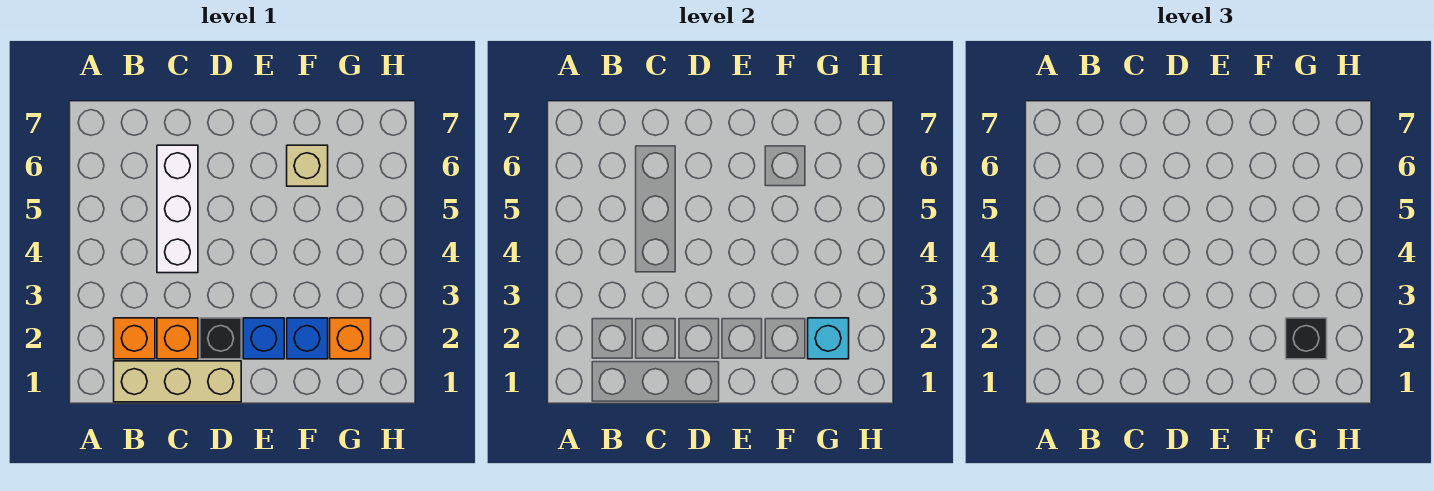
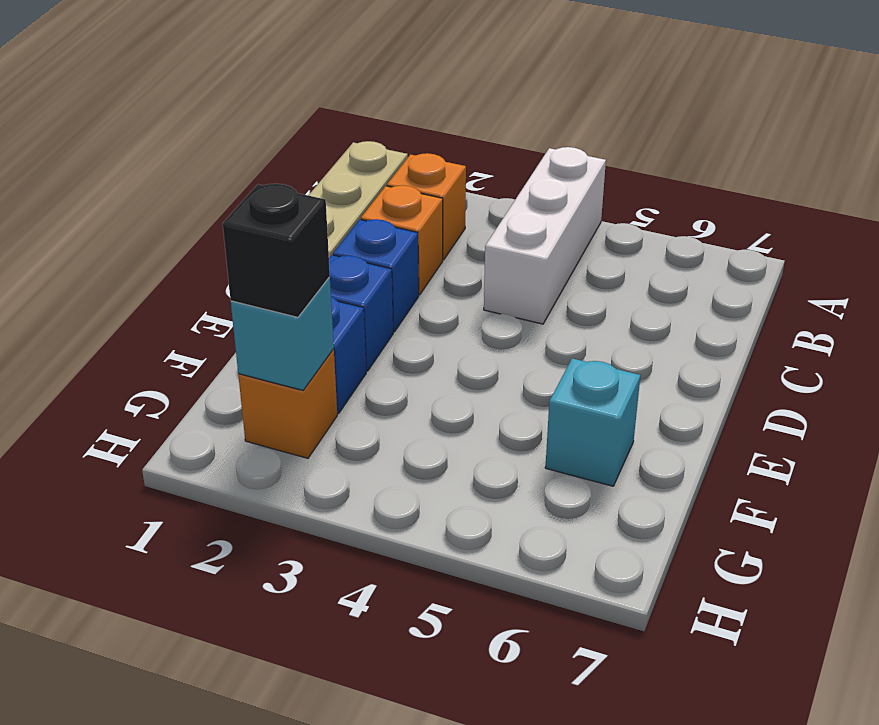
white brick C4:C6 level 1 -> white brick A4:C4 level 1
black brick D2 level 1 -> blue brick D2 level 1
tan brick F6 level 1 -> cyan brick F6 level 1

